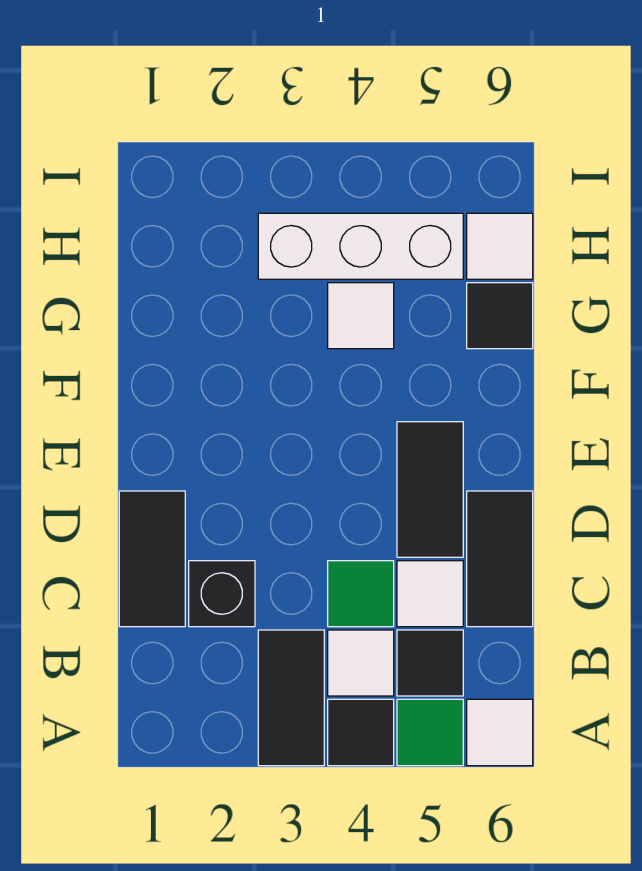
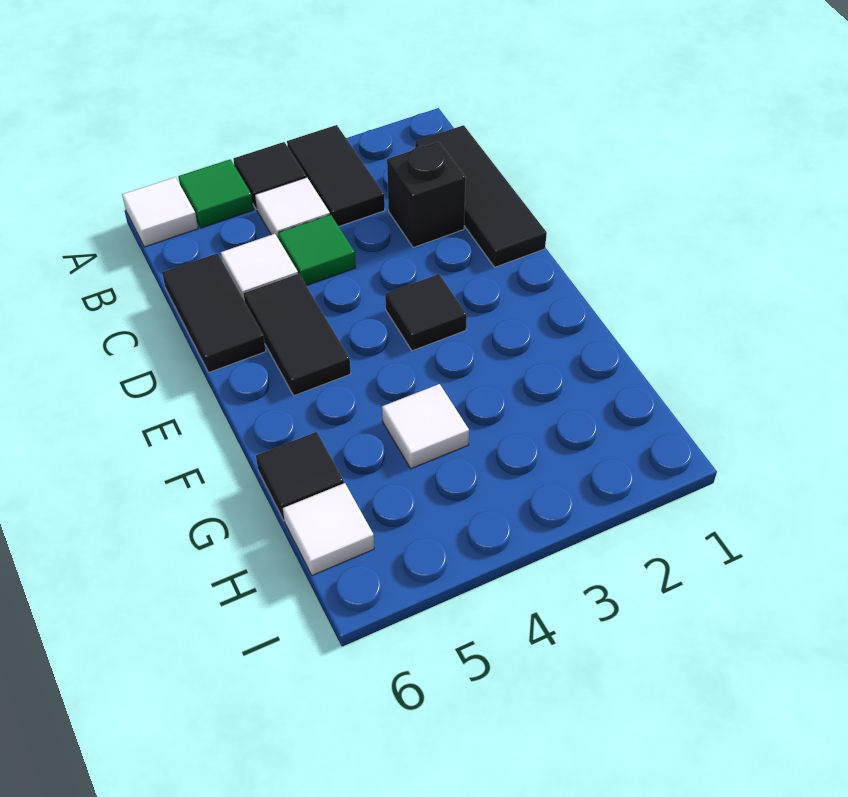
black tile B5 level 1 -> black tile E3 level 1
black tile C1:D1 level 1 -> black tile B1:D1 level 1
white brick H3:H5 level 1 -> none

